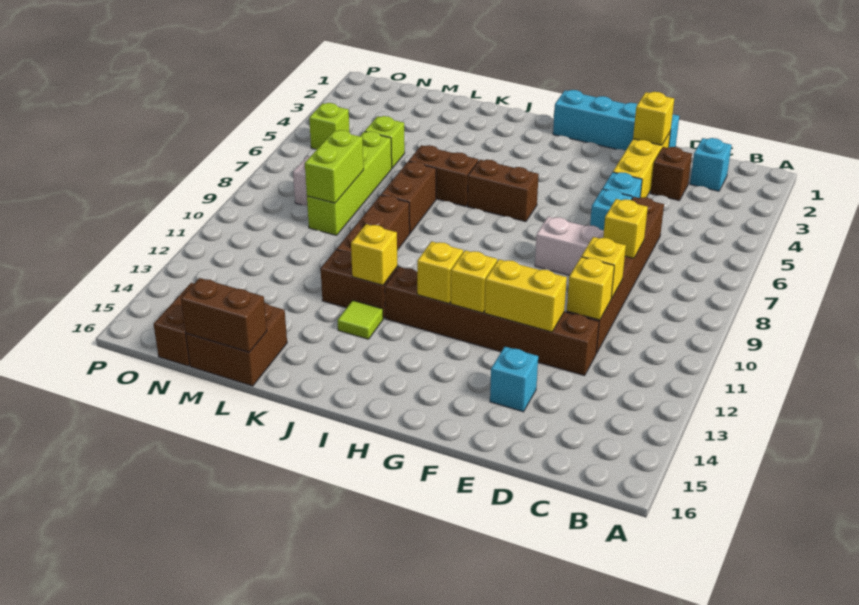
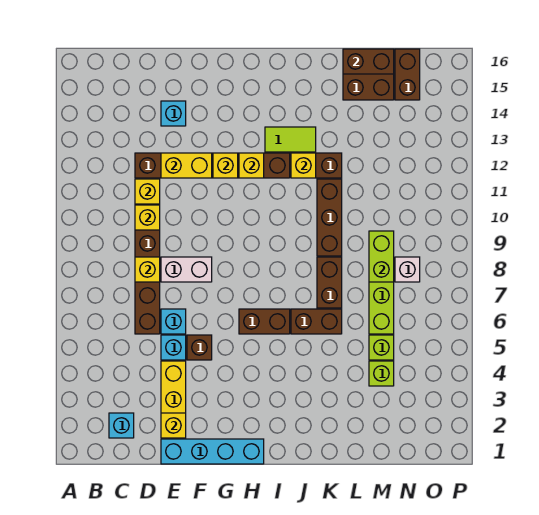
brown brick D3 level 1 -> brown brick F5 level 1
lime tile J13 level 1 -> lime tile I13:J13 level 1
lime brick O5 level 1 -> lime brick M4 level 1

